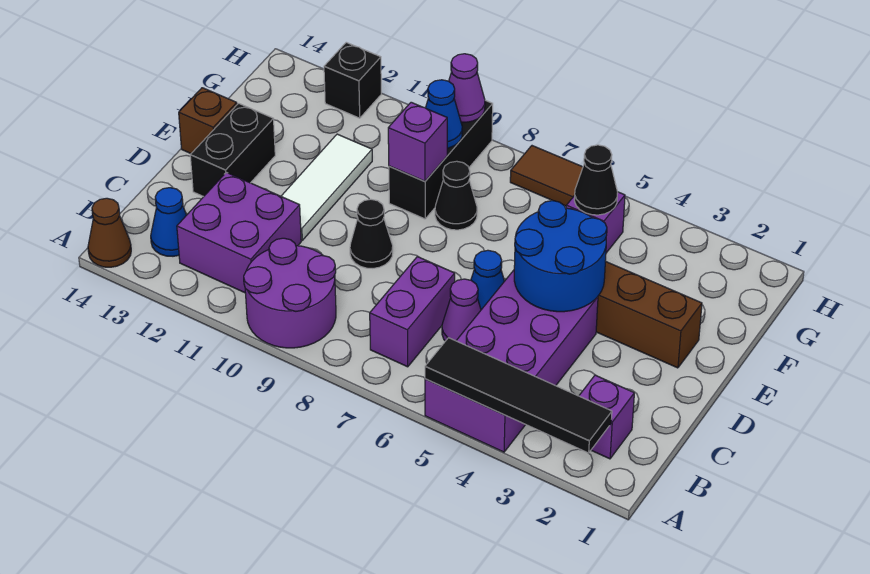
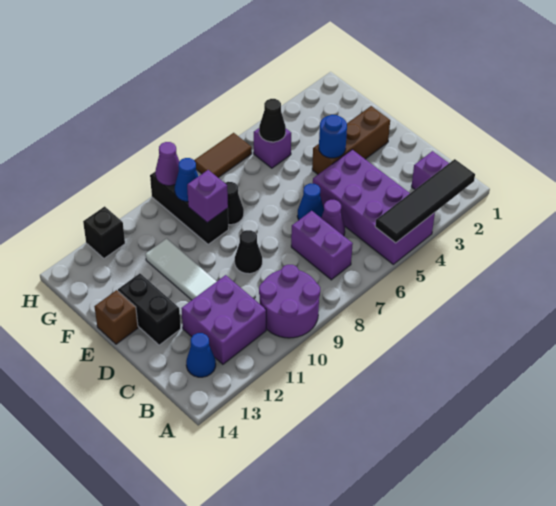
brown cone A14 level 1 -> none
blue round brick D4:E5 level 2 -> blue round brick E4 level 2

